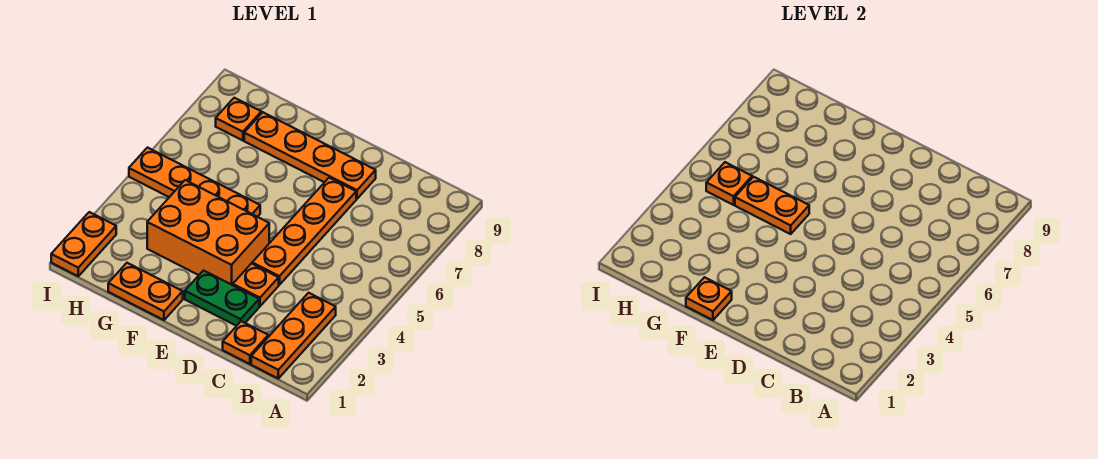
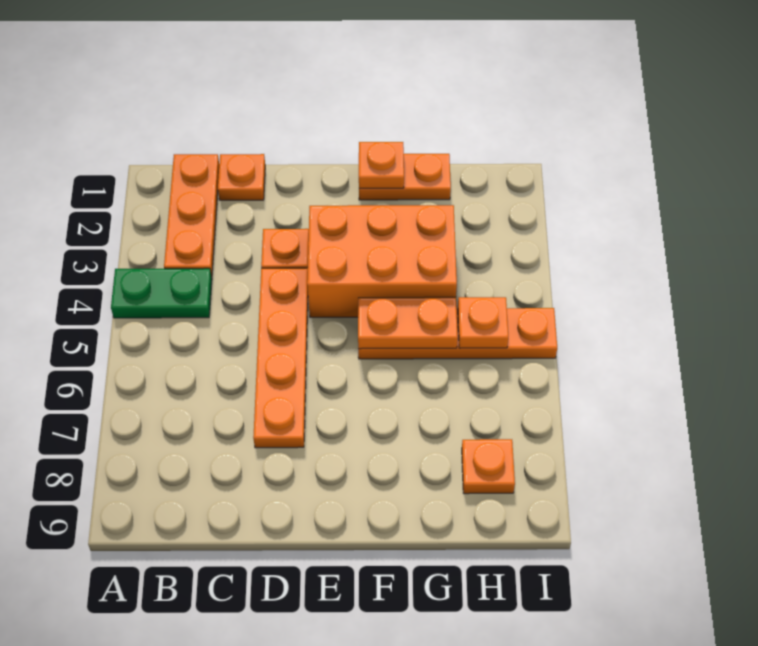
green plate D2:E2 level 1 -> green plate A4:B4 level 1
orange plate D8:G8 level 1 -> none
orange plate I1:I2 level 1 -> none

